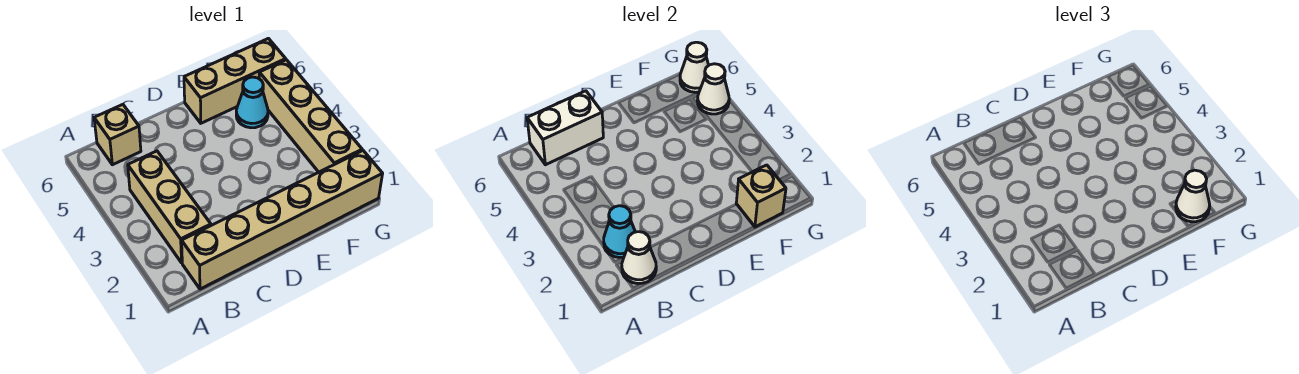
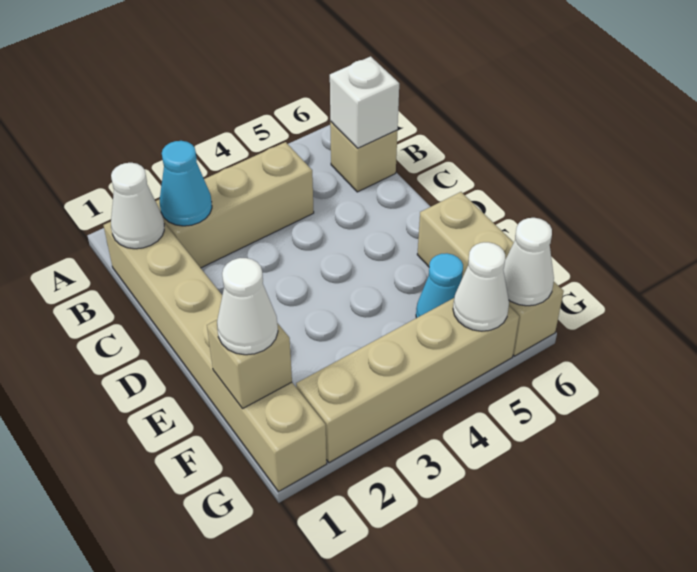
white brick B6:C6 level 2 -> white brick B6 level 2

